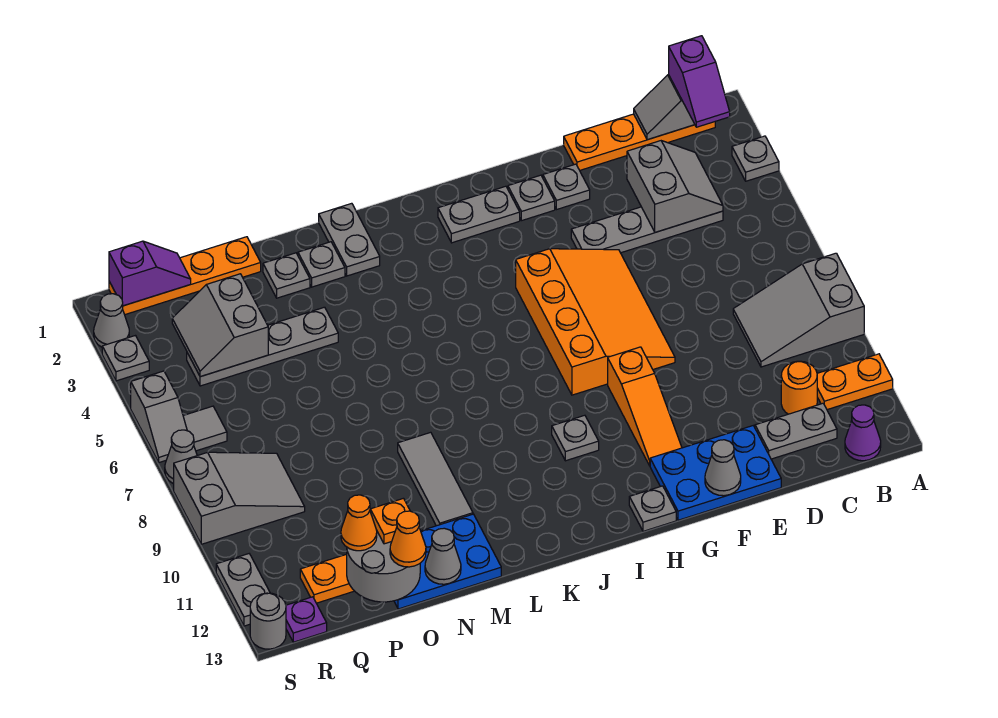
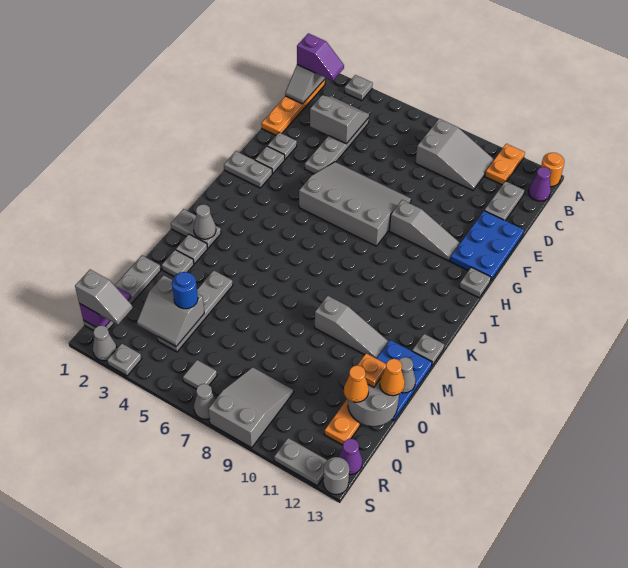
grey slope A8:C9 level 1 top A -> grey slope B8:C10 level 1 top 8
orange round brick C11 level 1 -> orange round brick A13 level 1
orange slope F5:H8 level 1 top H -> grey slope F5:H8 level 1 top H
grey cone F13 level 2 -> grey cone L2 level 2
orange slope G9:G11 level 1 top 9 -> grey slope G9:G11 level 1 top 9
grey plate H2:I2 level 1 -> grey plate H1:H2 level 1
grey plate I10 level 1 -> grey plate L13 level 1
grey tile M9:M11 level 1 -> grey slope M9:M11 level 1 top 9
orange plate O1:R1 level 1 -> grey plate O1:R1 level 1
none -> blue round brick P4 level 3
purple plate R13 level 1 -> purple cone R13 level 1
grey slope S5:S6 level 1 top 5 -> grey slope R1:R2 level 3 top 1

